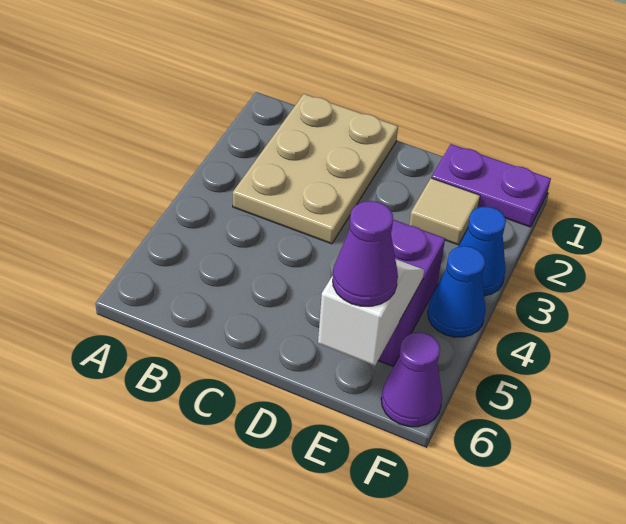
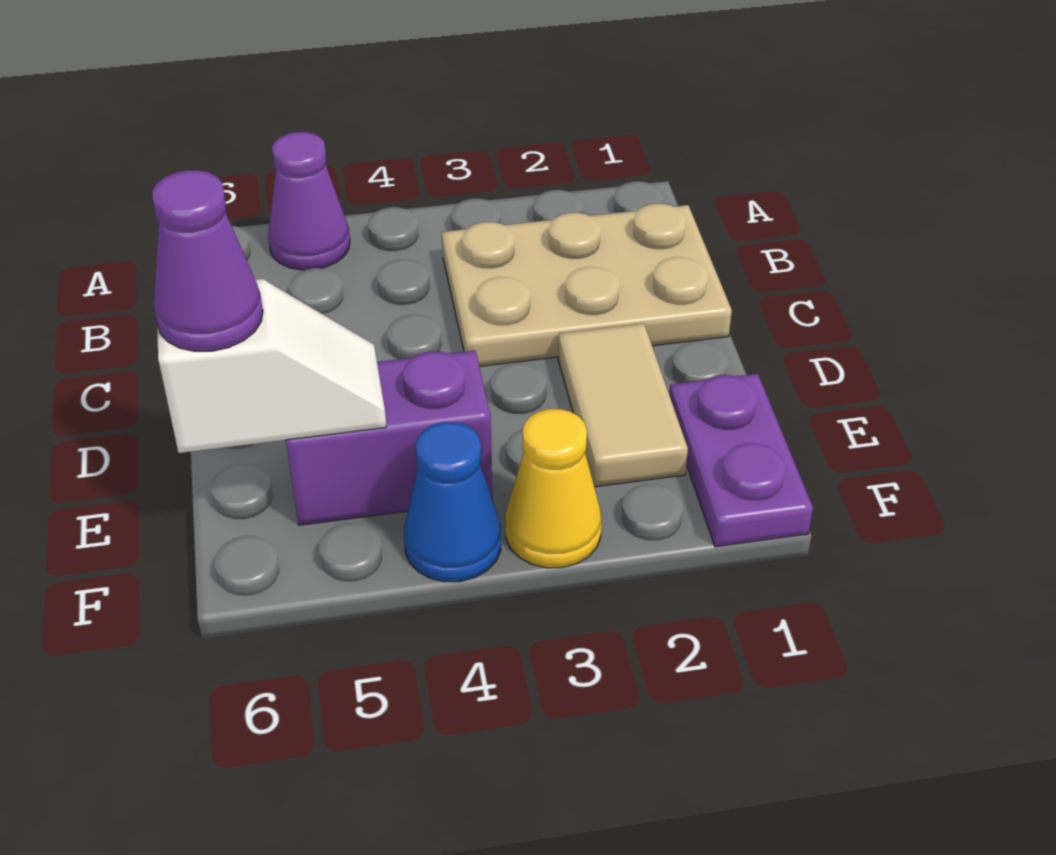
tan tile E2 level 1 -> tan tile D2:E2 level 1
blue cone F3 level 1 -> yellow cone F3 level 1
purple cone F6 level 1 -> purple cone A5 level 1

